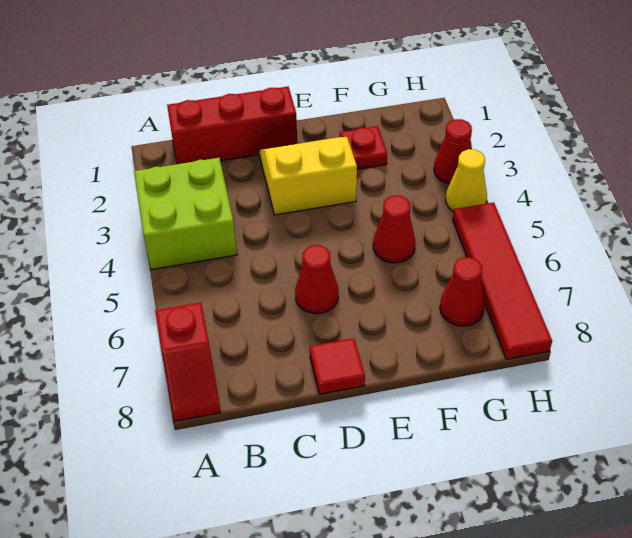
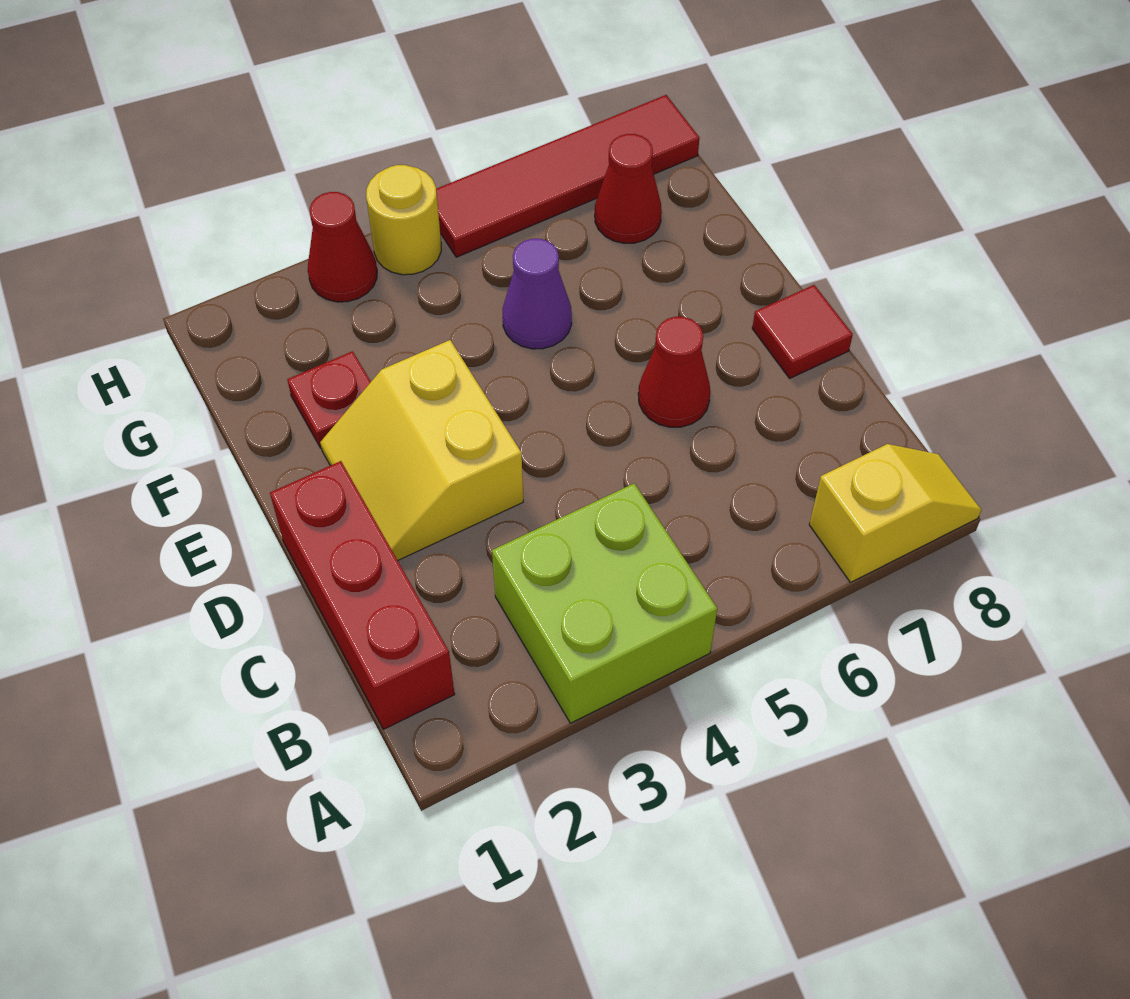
red slope A7:A8 level 1 top 7 -> yellow slope A7:A8 level 1 top 7
red cone F5 level 1 -> purple cone F5 level 1
yellow cone H4 level 1 -> yellow round brick H4 level 1

